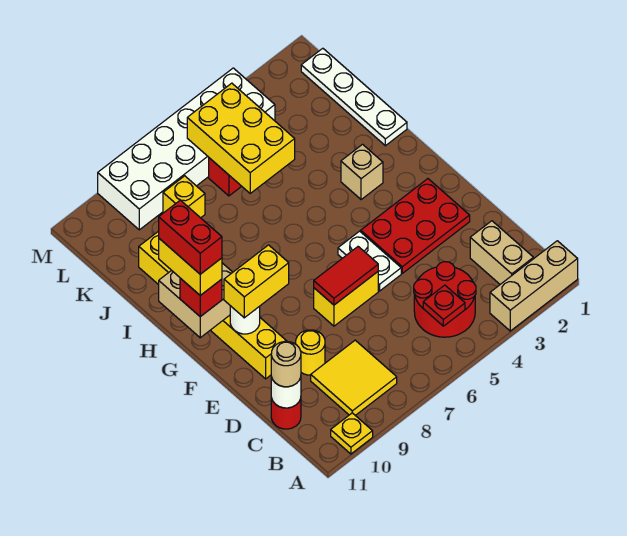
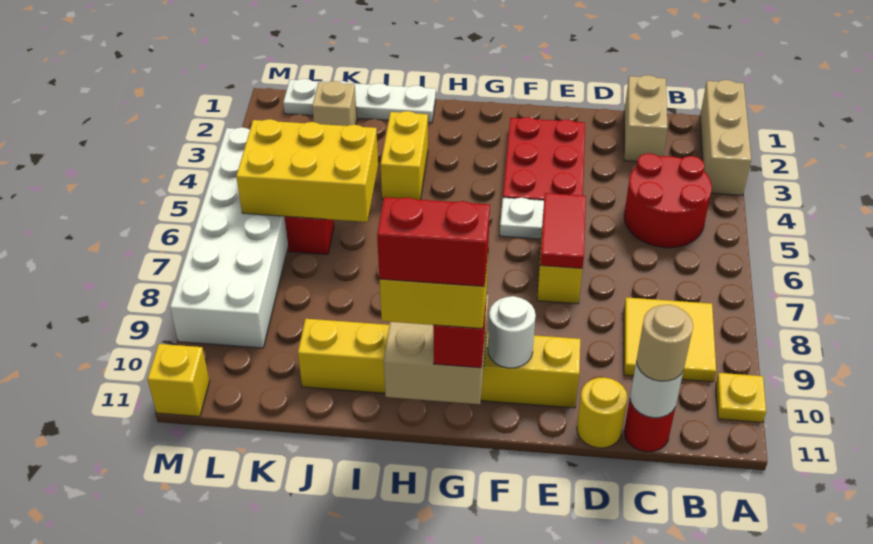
tan brick B2:C2 level 1 -> tan brick C1:C2 level 1
red plate B5 level 2 -> none
yellow round brick D9 level 1 -> yellow round brick D11 level 1
yellow brick F9:F10 level 3 -> yellow brick I3:I4 level 1
tan brick H3 level 1 -> tan brick K2 level 1
yellow brick K8 level 1 -> yellow brick M11 level 1

